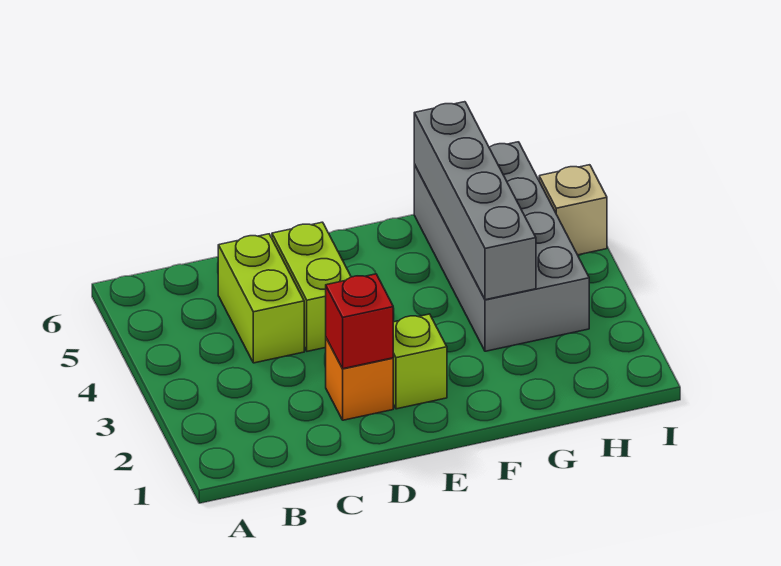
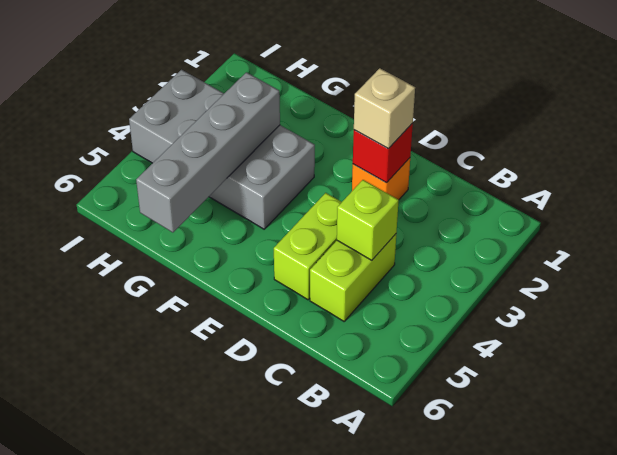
lime brick E2 level 1 -> lime brick C4 level 2
grey brick G3:H6 level 1 -> grey brick F3:I4 level 1
tan brick I5 level 1 -> tan brick D2 level 3

